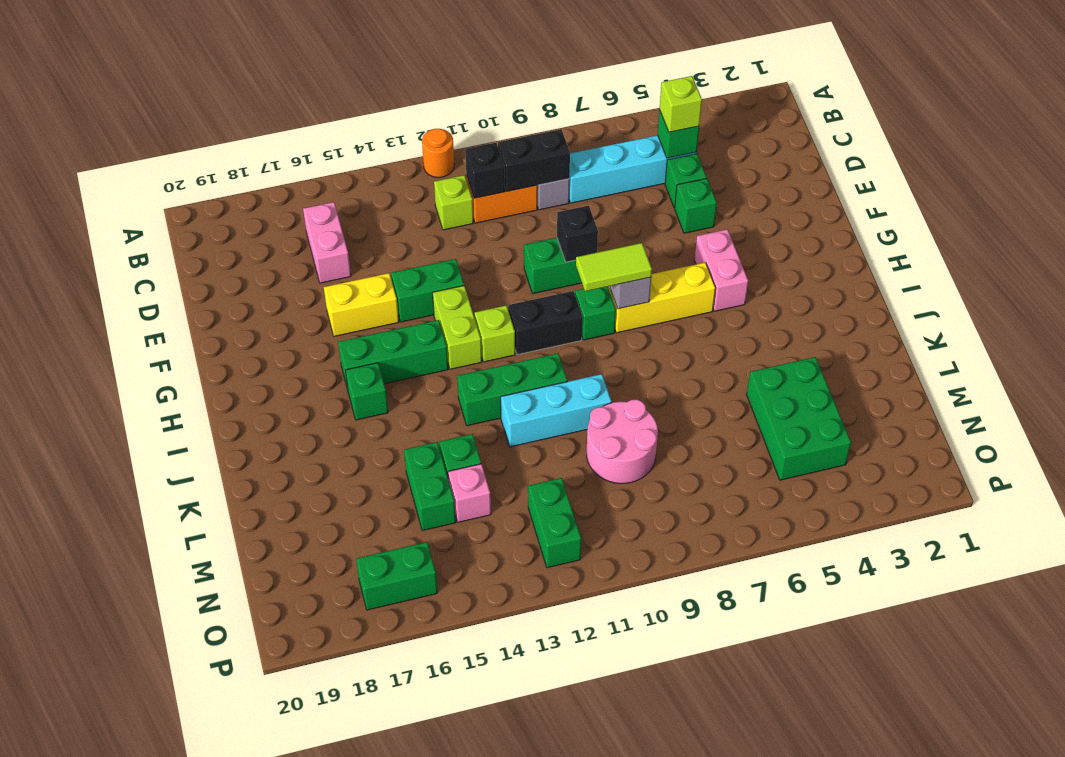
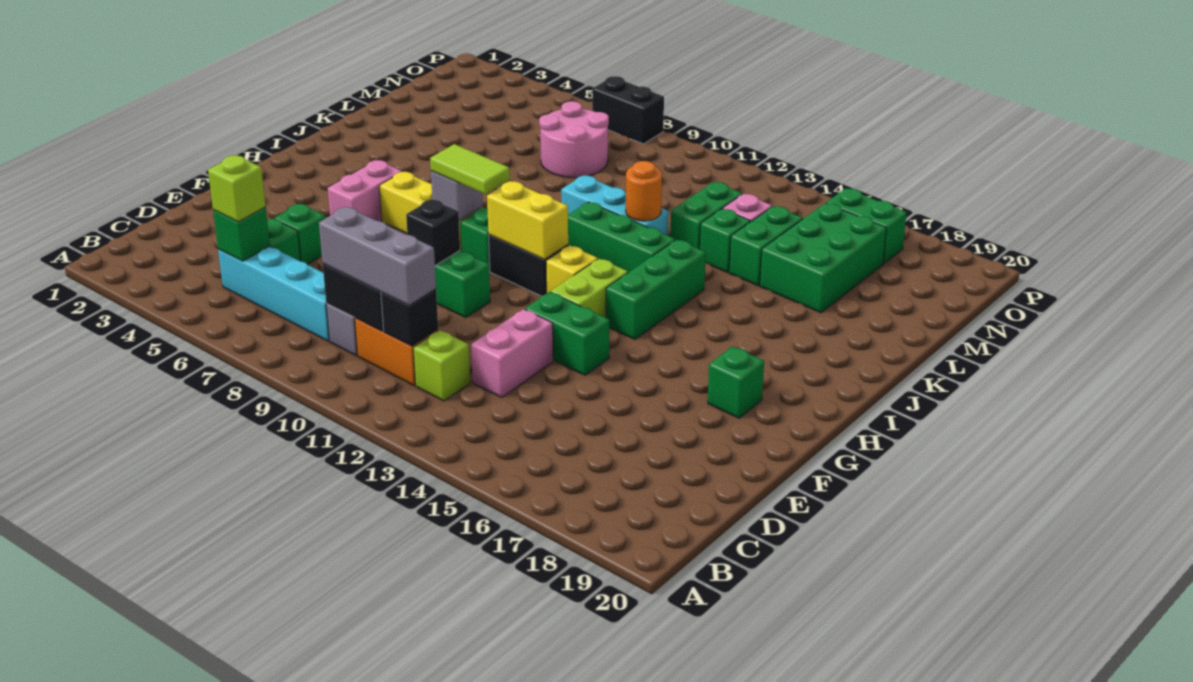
orange round brick A12 level 1 -> orange round brick K12 level 2
none -> grey brick C9:C11 level 3
pink brick C16:D16 level 1 -> pink brick D13:E13 level 1
yellow brick F15:F16 level 1 -> yellow brick H10:H11 level 2
lime brick H12 level 1 -> yellow brick H12 level 1
green brick H14:H16 level 1 -> green brick H14:J14 level 1
green brick I16 level 1 -> green brick G18 level 1
green brick L4:N5 level 1 -> green brick L16:N17 level 1
pink round brick L9:M10 level 1 -> pink round brick M7:N8 level 1
green brick N12:O12 level 1 -> green brick L13:M13 level 1
none -> black brick P7:P8 level 1

